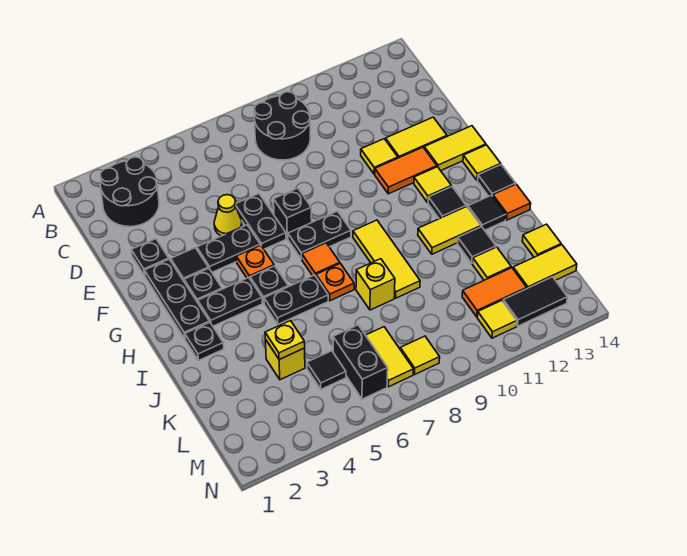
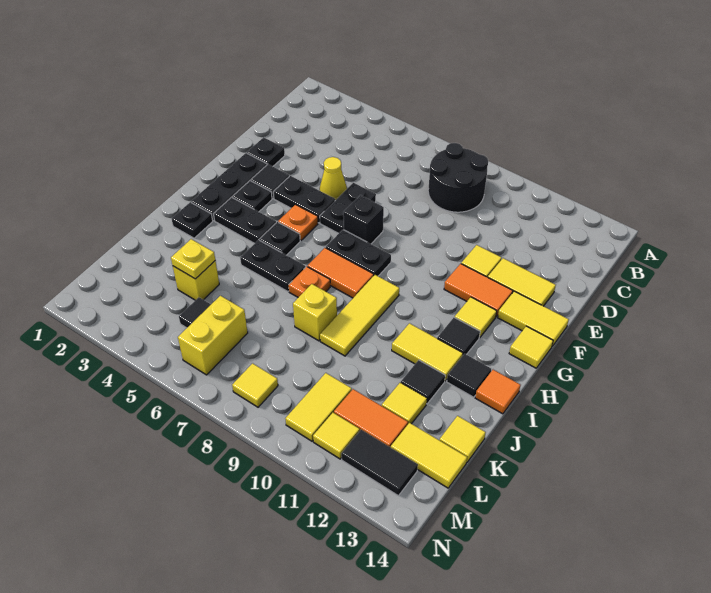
black round brick B2:C3 level 1 -> none
orange tile H7 level 1 -> orange tile H7:H8 level 1
black tile H14 level 1 -> none
black brick L6:M6 level 1 -> yellow brick L6:M6 level 1
yellow tile L7:M7 level 1 -> yellow tile L10:M10 level 1

